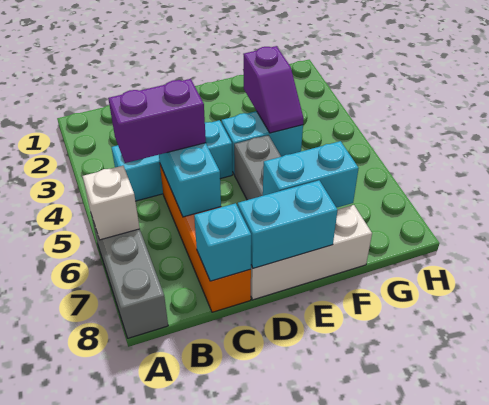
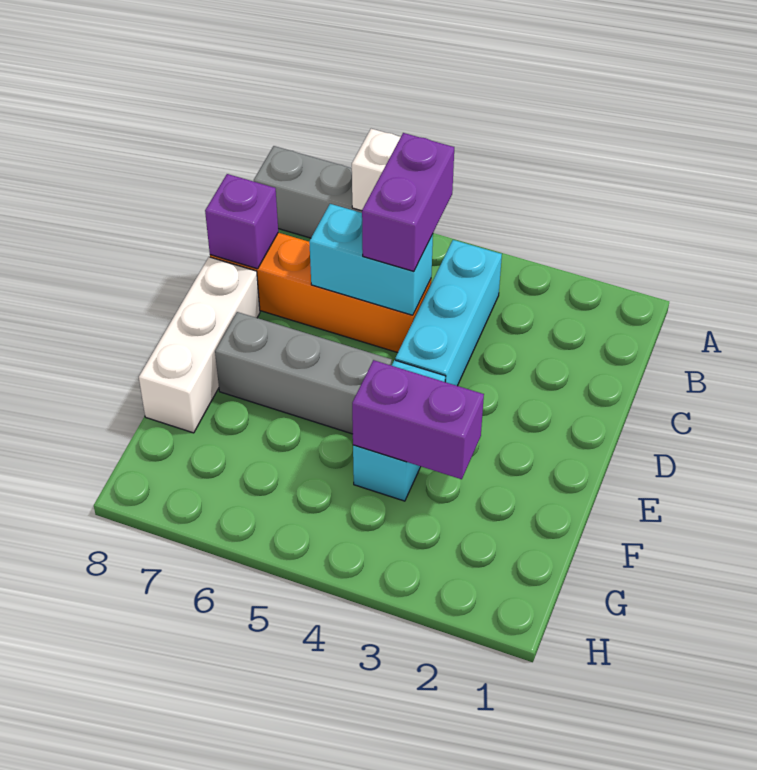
cyan brick C8 level 2 -> purple brick C8 level 2
cyan brick D8:E8 level 2 -> none
cyan brick E7:F7 level 2 -> none
purple slope F3:F4 level 2 top 3 -> purple brick F3:F4 level 2

